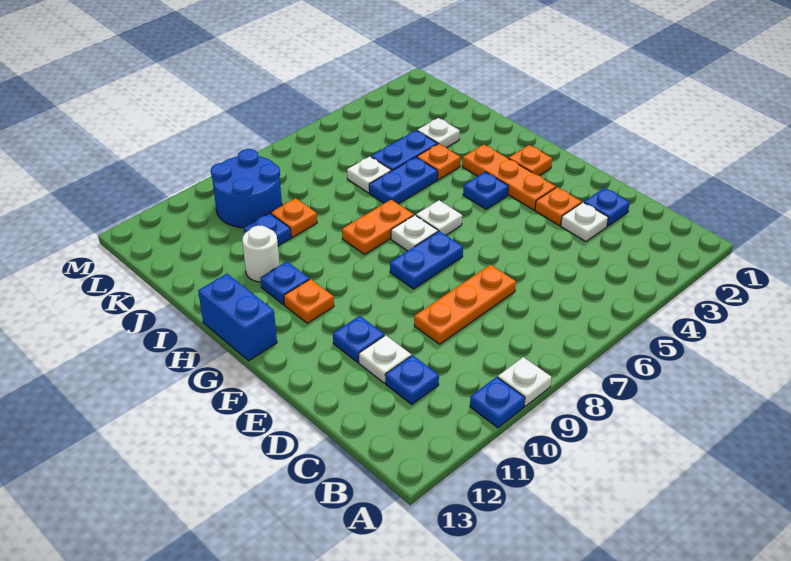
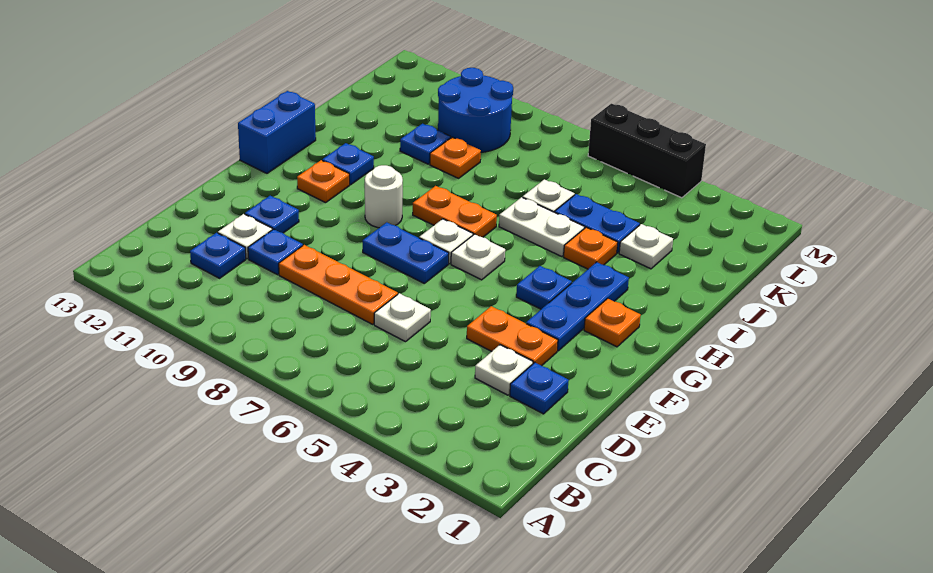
white plate A9 level 1 -> white plate D6 level 1
blue plate A10 level 1 -> blue plate D10 level 1
orange plate E3 level 1 -> orange plate E3:E4 level 1
orange plate F3:H3 level 1 -> blue plate F3:H3 level 1
blue plate I5:I6 level 1 -> white plate I5:I6 level 1
white round brick I11 level 1 -> white round brick G9 level 1
none -> black brick M4:M6 level 1

